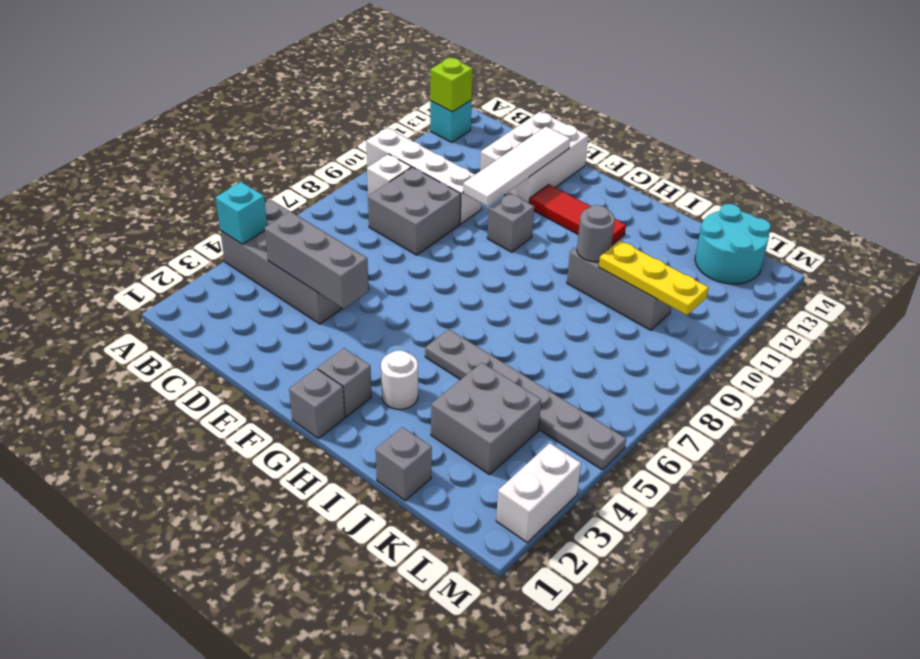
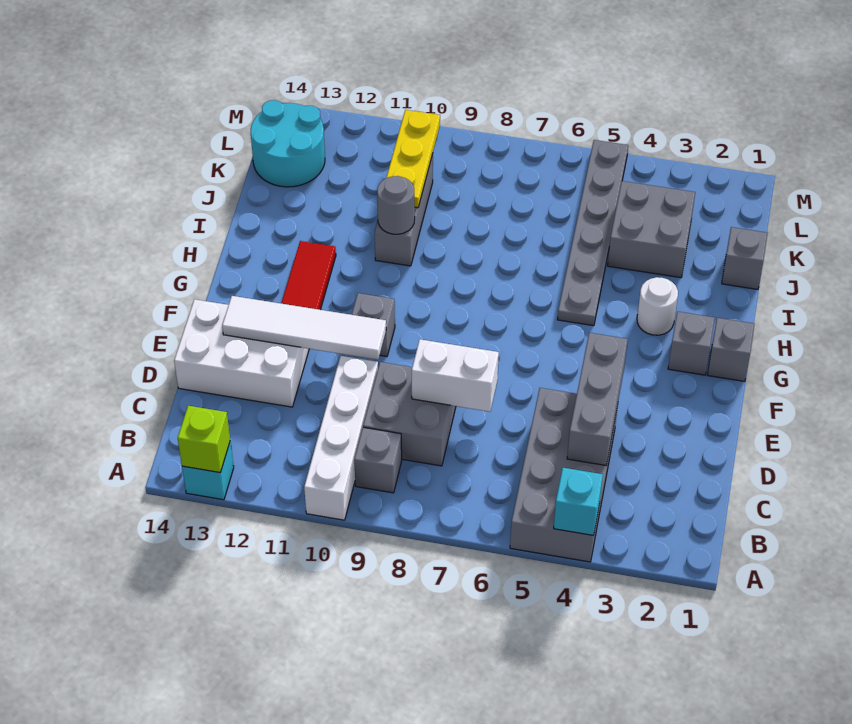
white brick B9 level 1 -> grey brick B9 level 1
white brick M2:M3 level 1 -> white brick D7:D8 level 2

